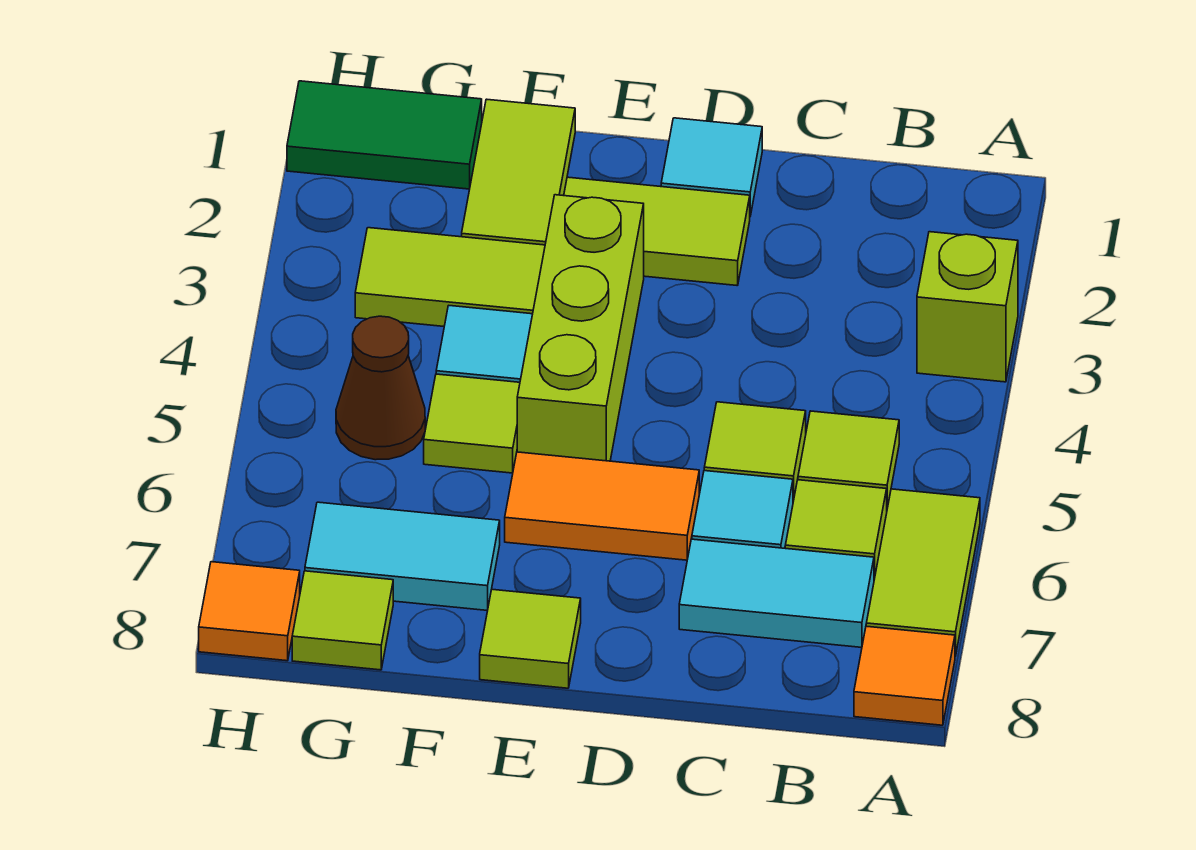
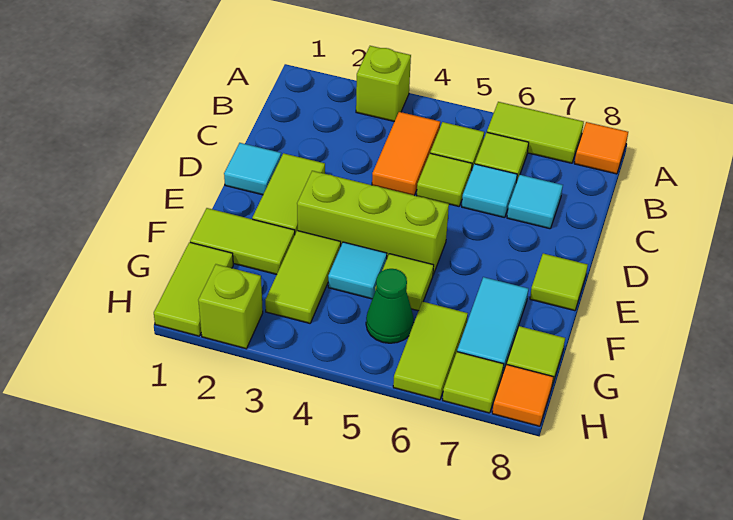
cyan tile B7:C7 level 1 -> cyan tile C7 level 1
orange tile D6:E6 level 1 -> orange tile B4:C4 level 1
green tile G1:H1 level 1 -> lime tile G1:H1 level 1
brown cone G5 level 1 -> green cone G5 level 1
none -> lime tile G6:H6 level 1
none -> lime brick H2 level 1
none -> lime tile H7 level 1

